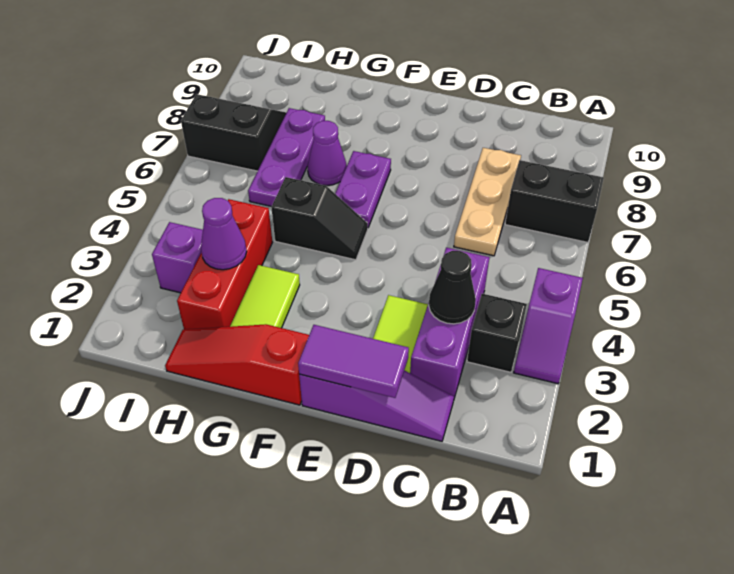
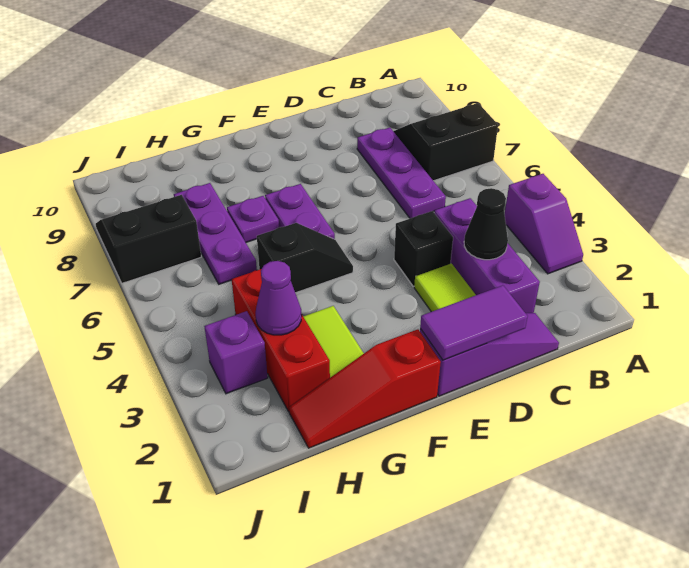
black brick B3 level 1 -> black brick D4 level 1
tan plate C6:C8 level 1 -> purple plate C6:C8 level 1
purple cone G7 level 1 -> purple plate G7 level 1

